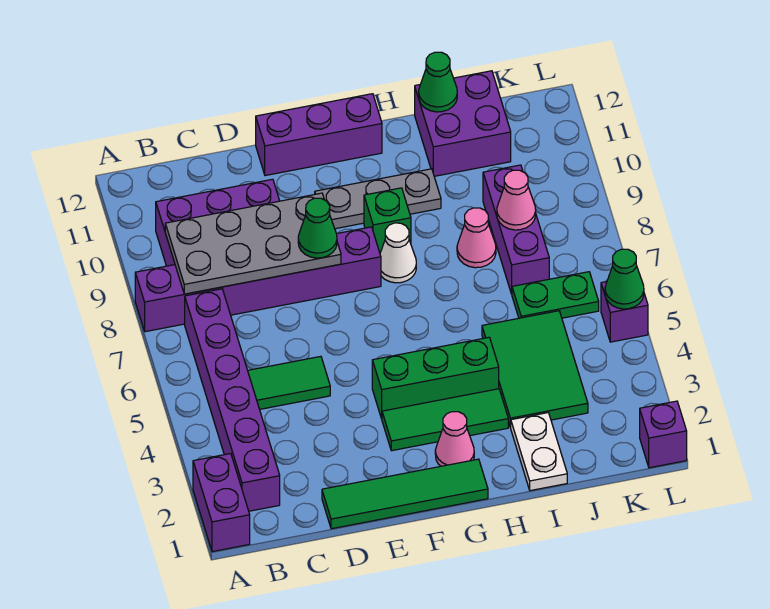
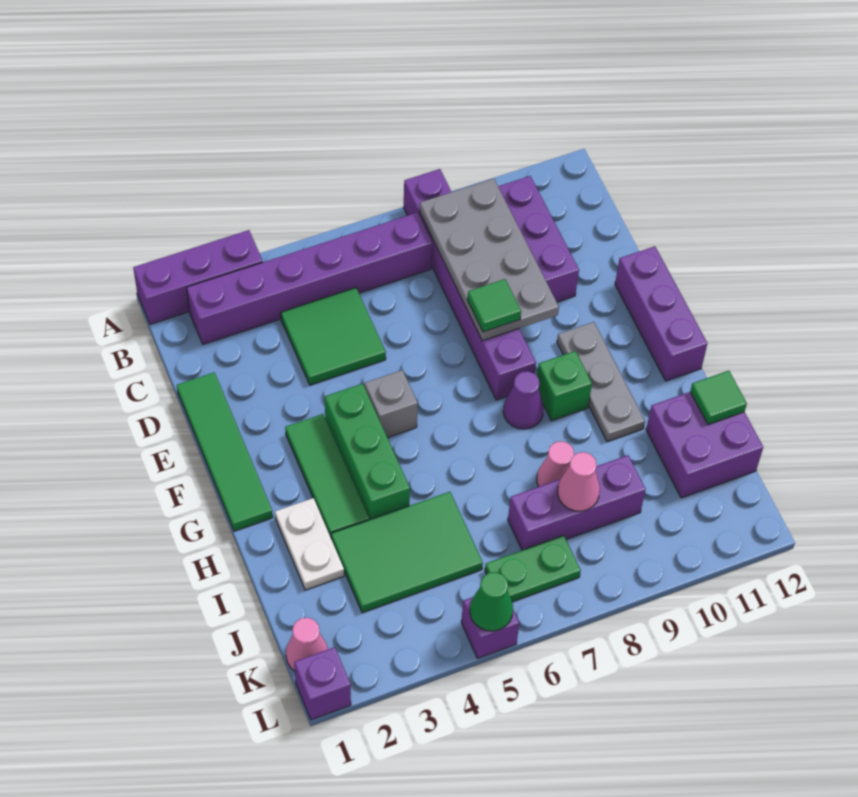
purple brick A1:A2 level 1 -> purple brick A1:A3 level 1
green tile C5:D5 level 1 -> green tile C4:D5 level 1
green cone E8 level 3 -> green tile E8 level 3
none -> grey brick F5 level 1
pink cone G2 level 1 -> pink cone K1 level 1
white cone G8 level 1 -> purple cone G8 level 1
white plate I1:I2 level 1 -> white plate H2:I2 level 1
green cone I12 level 2 -> green tile I12 level 2
green plate J6:K6 level 1 -> green plate K6:K7 level 1

